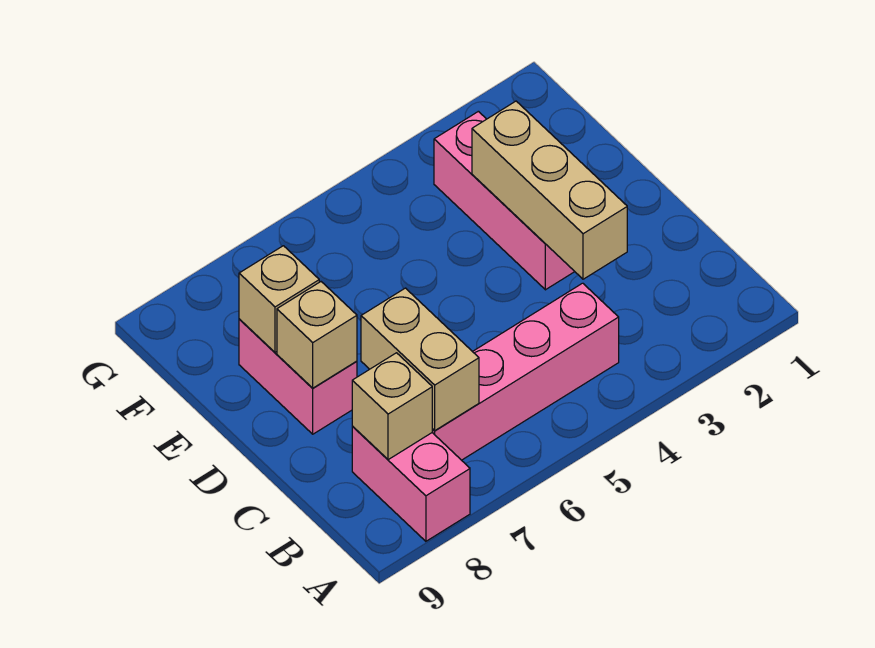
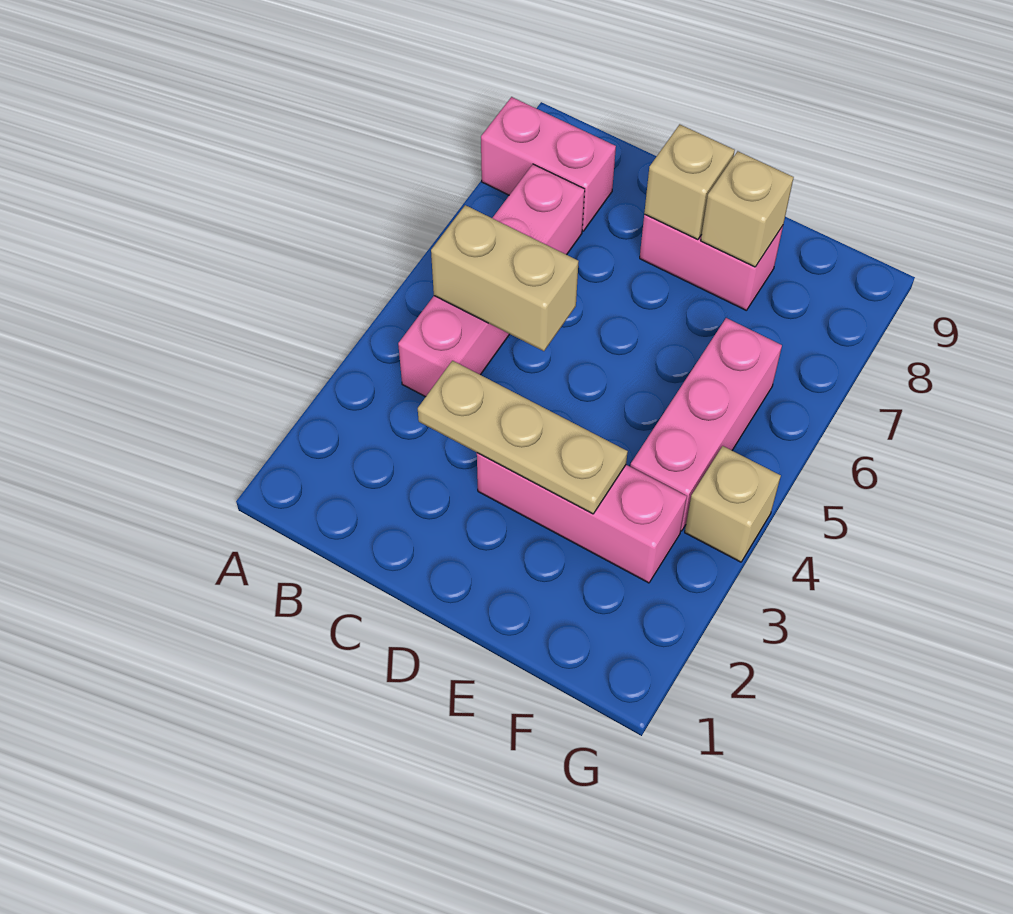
tan brick B7:C7 level 2 -> tan brick B5:C5 level 2
tan brick B8 level 2 -> tan brick G4 level 1
tan brick C3:E3 level 2 -> tan plate C3:E3 level 2
none -> pink brick F4:F6 level 1

